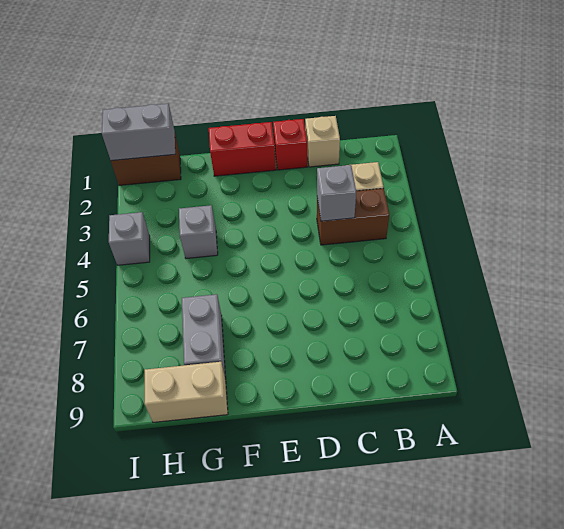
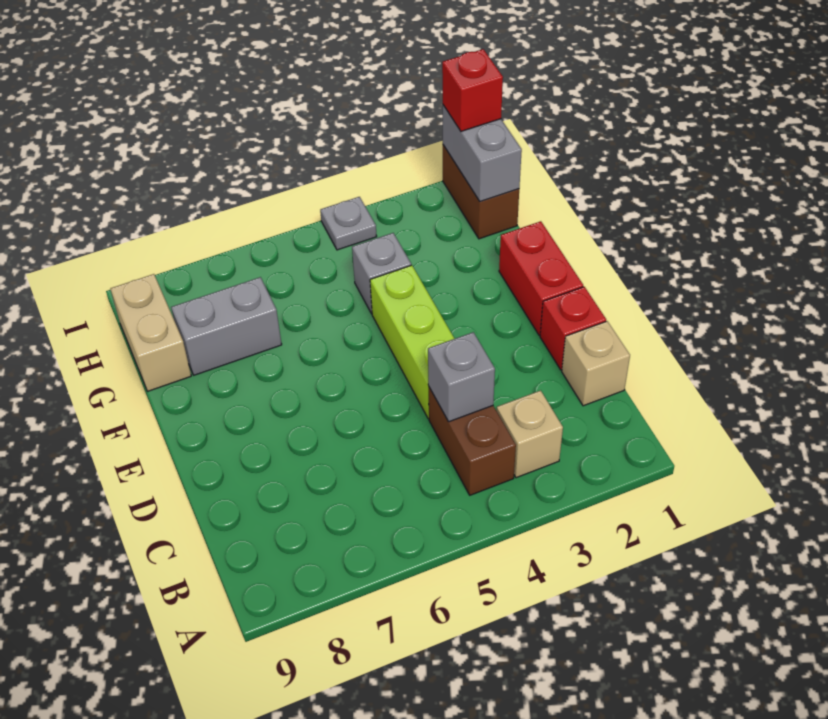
none -> lime brick D4:F4 level 1
none -> red brick I1 level 3
grey brick I4 level 1 -> grey plate I4 level 1

